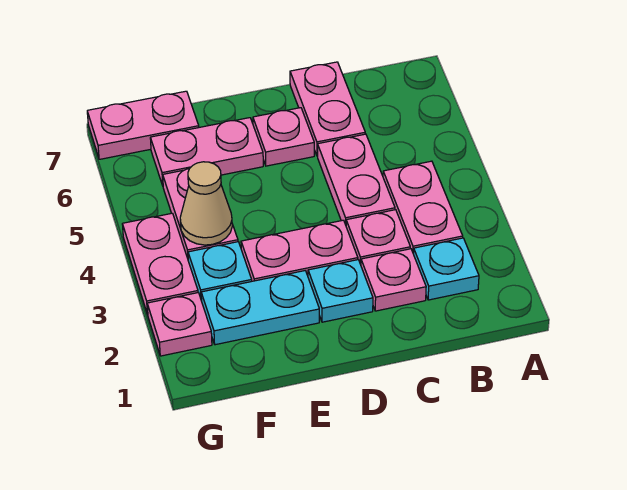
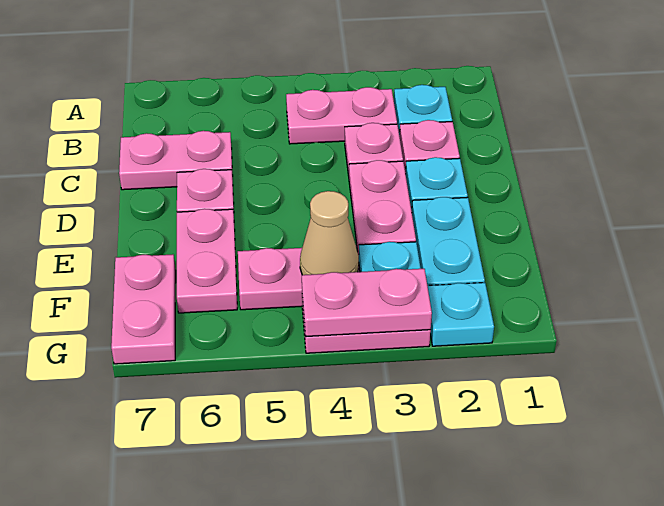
pink plate C4:C5 level 1 -> pink plate G3:G4 level 2
pink plate G2 level 1 -> cyan plate G2 level 1

